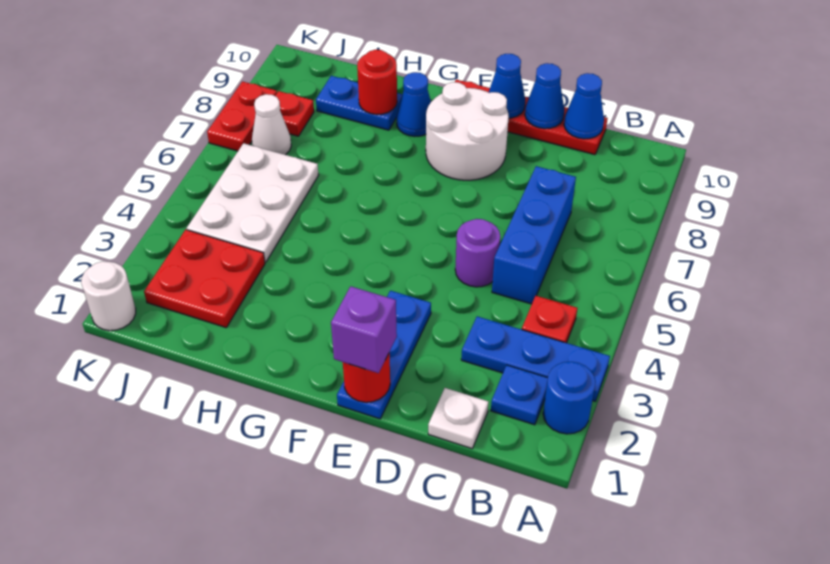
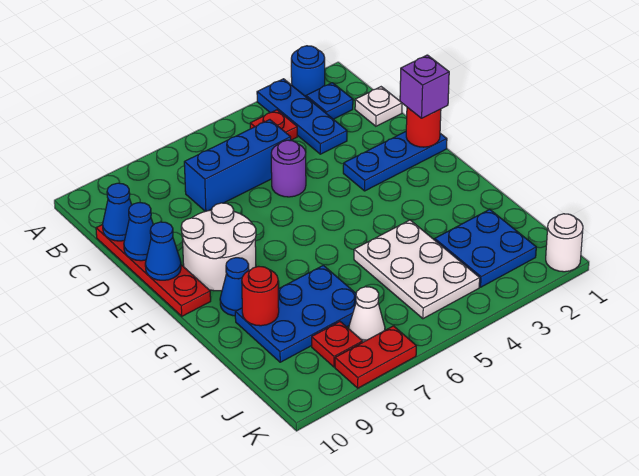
blue plate H9:I9 level 1 -> blue plate H7:I9 level 1
red plate I2:J3 level 1 -> blue plate I2:J3 level 1
white plate I4:J6 level 1 -> white plate H4:J5 level 1

